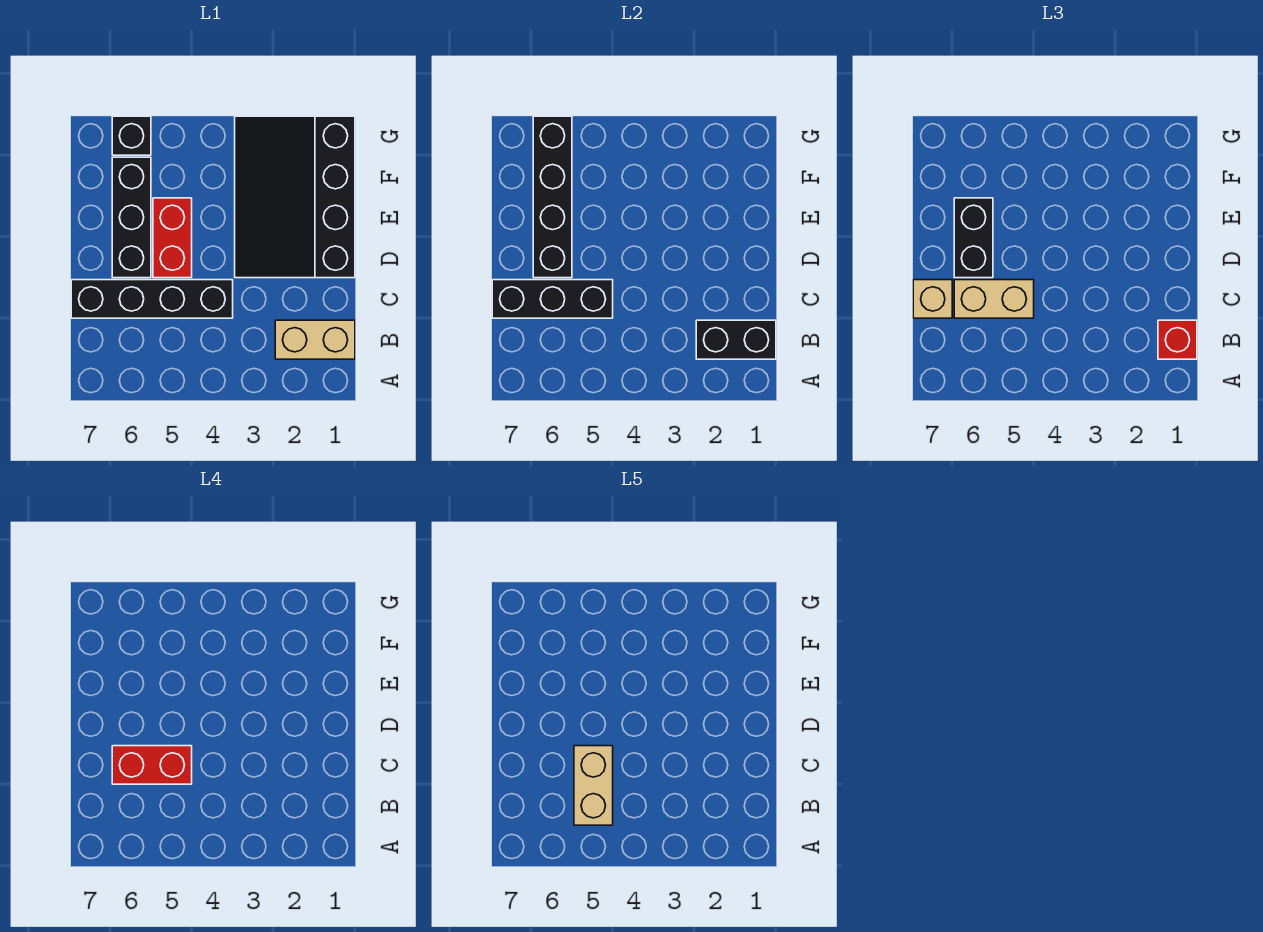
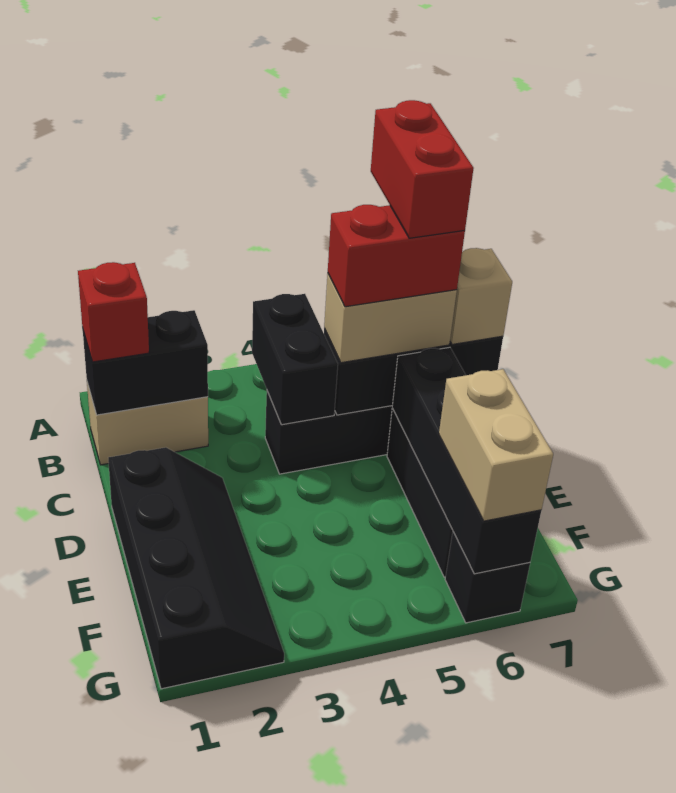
tan brick B5:C5 level 5 -> tan brick F6:G6 level 3
black slope D1:G3 level 1 top 1 -> black slope D1:G2 level 1 top 1
red brick D5:E5 level 1 -> red brick B6:C6 level 5
black brick D6:E6 level 3 -> black brick B4:C4 level 2

